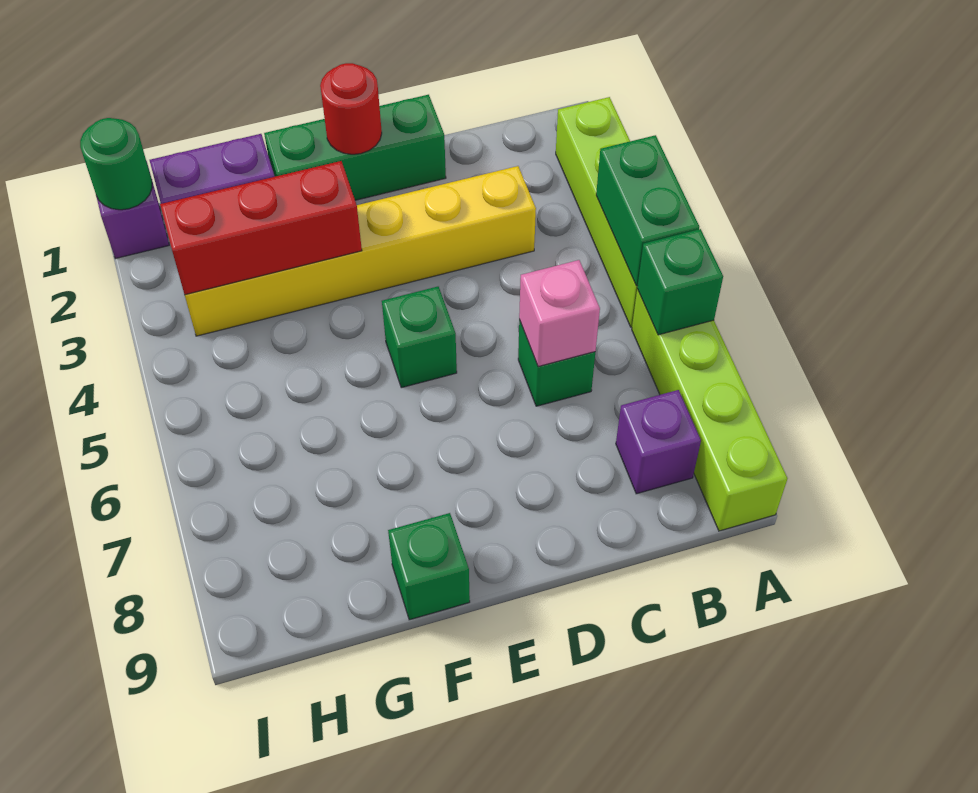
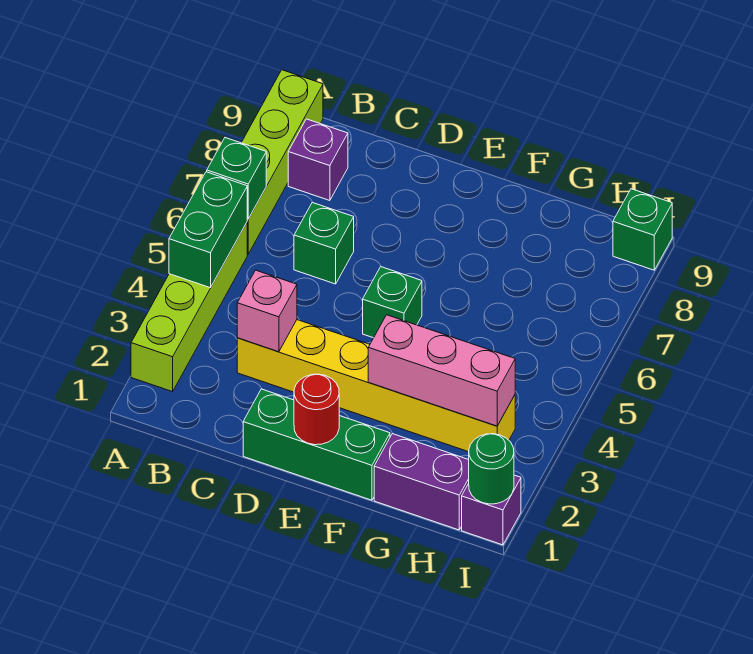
pink brick C6 level 2 -> pink brick C3 level 2
red brick F3:H3 level 2 -> pink brick F3:H3 level 2
green brick F9 level 1 -> green brick I9 level 1

